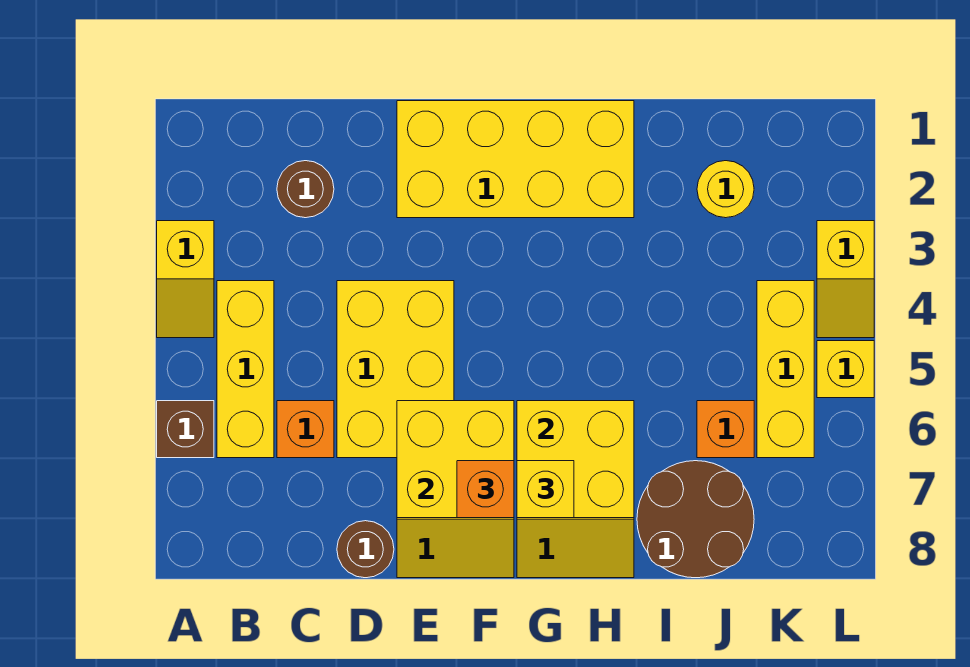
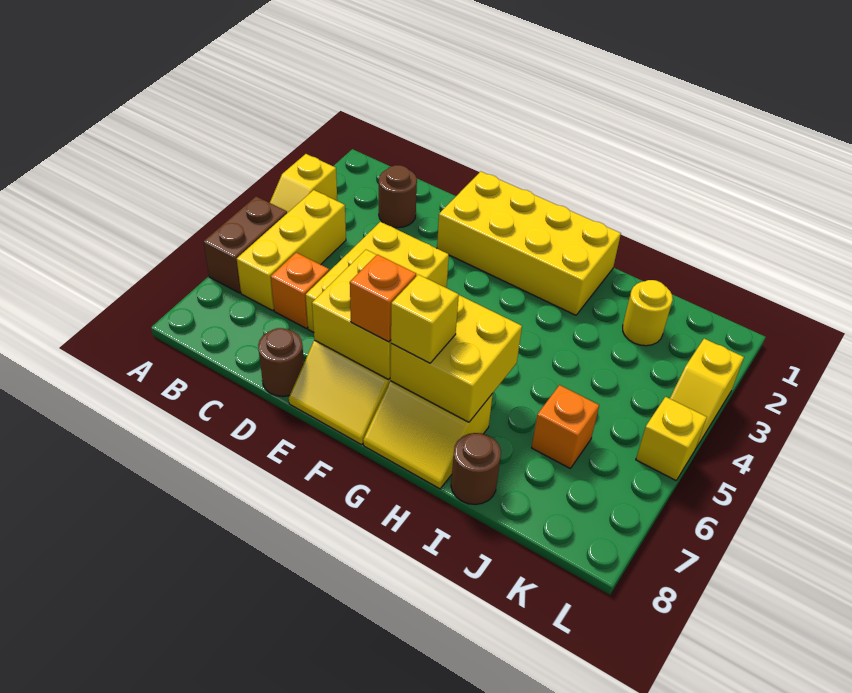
brown brick A6 level 1 -> brown brick A5:A6 level 1
brown round brick I7:J8 level 1 -> brown round brick I8 level 1
yellow brick K4:K6 level 1 -> none

